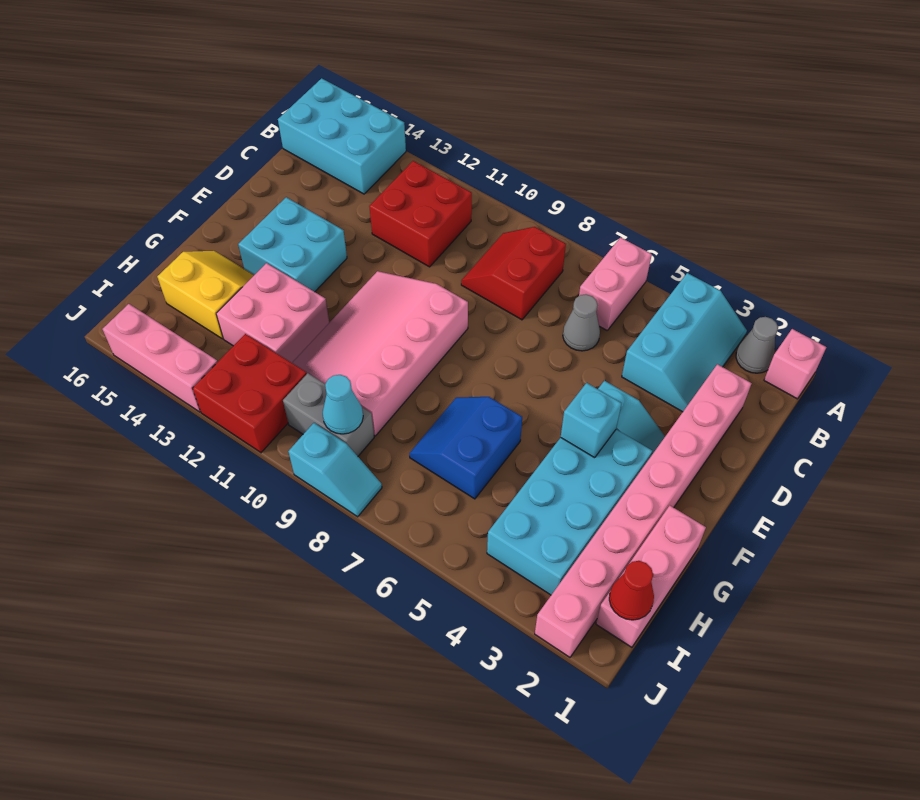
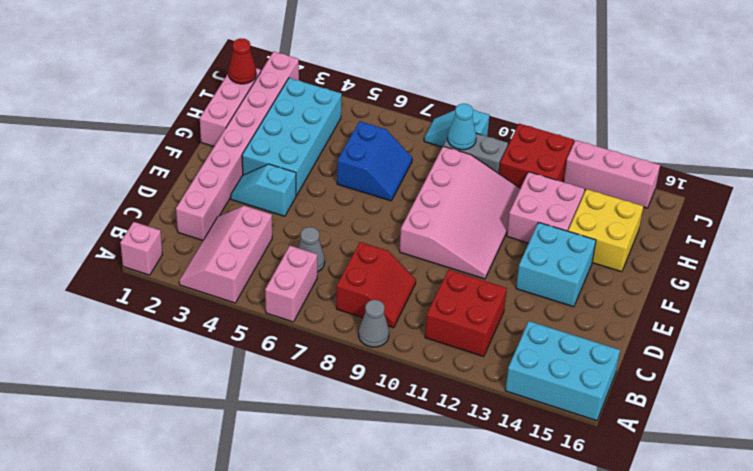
grey cone A2 level 1 -> grey cone A9 level 1
cyan slope A3:C4 level 1 top 4 -> pink slope A3:C4 level 1 top 4
cyan brick F4 level 2 -> none
yellow slope G14:H15 level 1 top H -> yellow brick G14:H15 level 1

